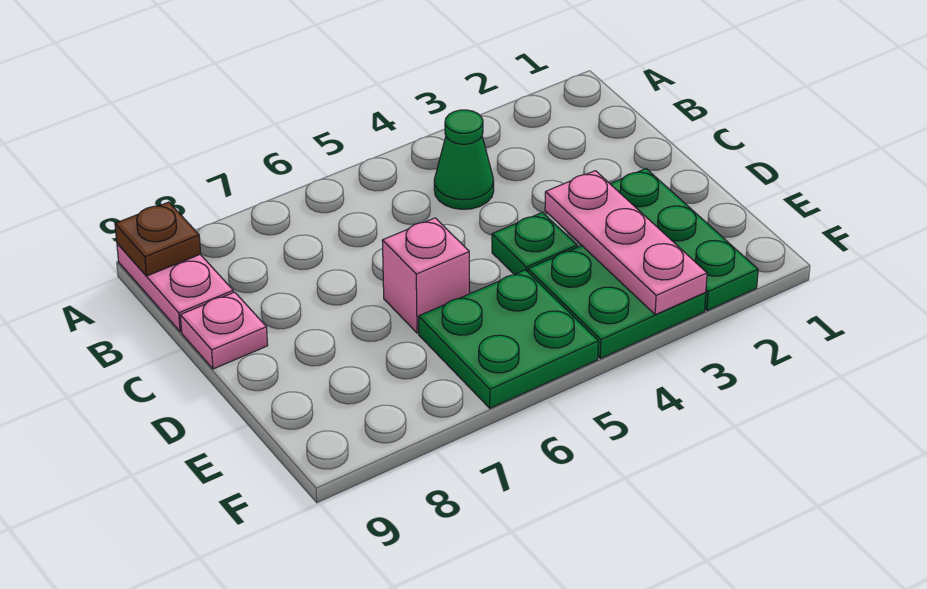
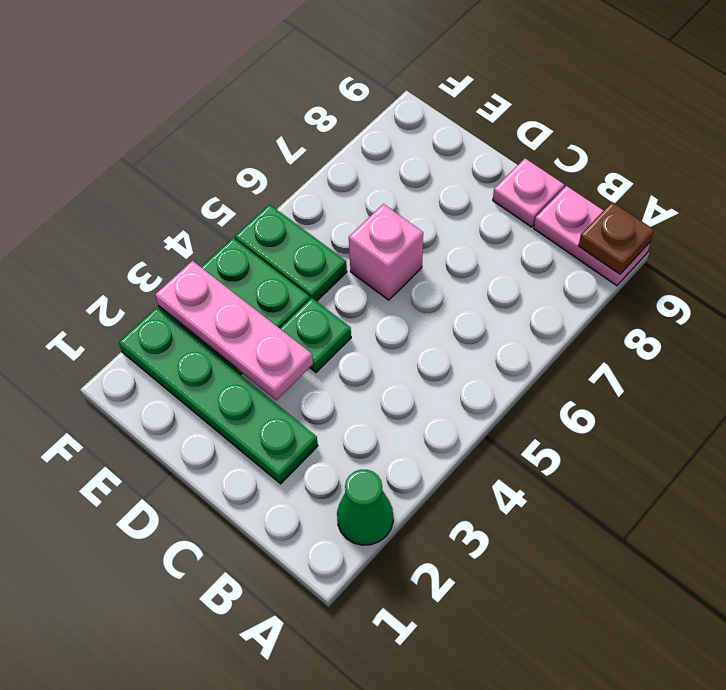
green cone B4 level 1 -> green cone A2 level 1
green plate D2:F2 level 1 -> green plate C2:F2 level 1
green plate E5:F6 level 1 -> green plate E5:F5 level 1

